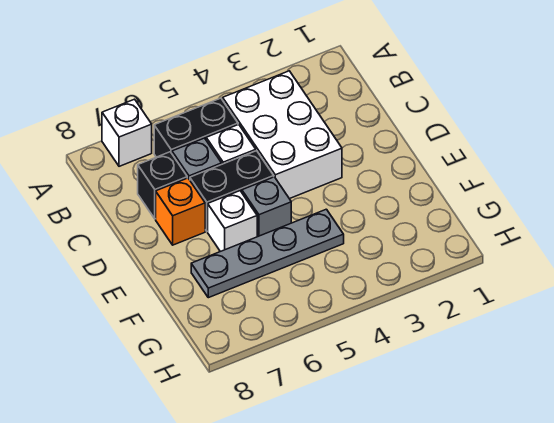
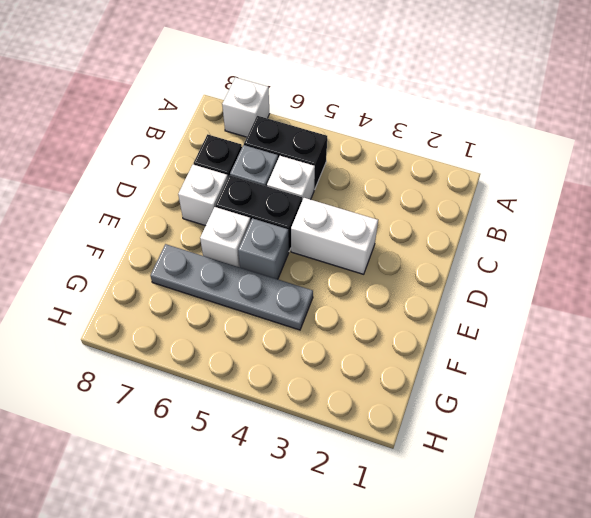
white brick B3:D4 level 1 -> white brick D3:D4 level 1
orange brick D7 level 1 -> white brick D7 level 1

